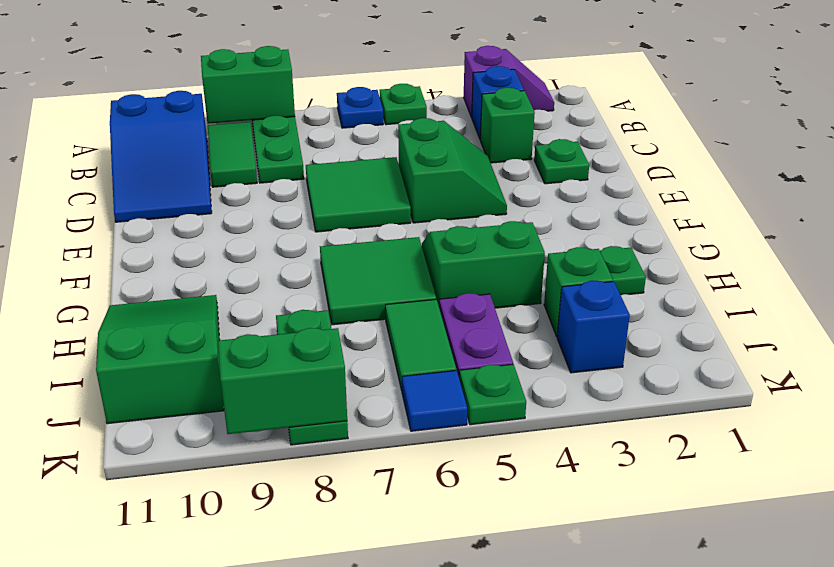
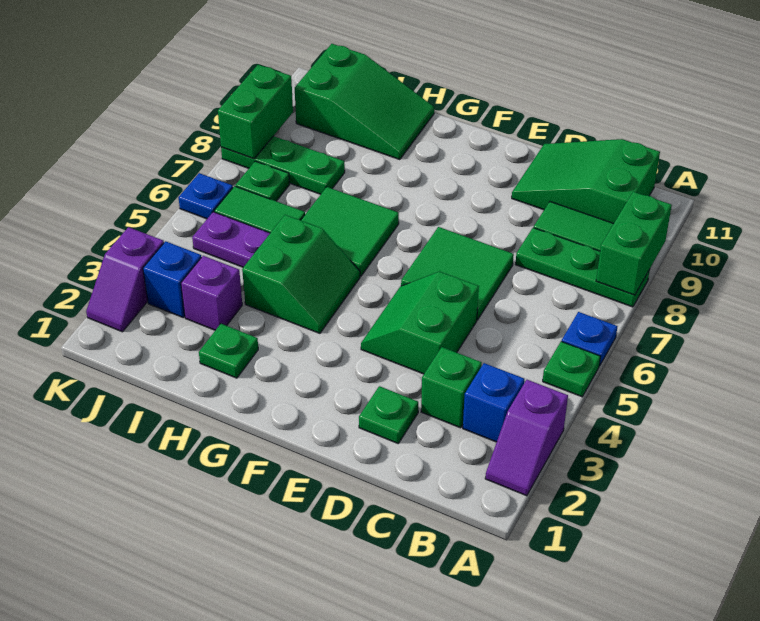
blue slope B10:D11 level 1 top B -> green slope B10:D11 level 1 top B
green slope D4:E5 level 1 top 5 -> green slope D4:E5 level 1 top D
green brick I3 level 1 -> purple brick I3 level 1
none -> purple slope K2:K3 level 1 top 3
green plate K5 level 1 -> green plate J7 level 1
blue tile K6 level 1 -> blue plate K6 level 1

